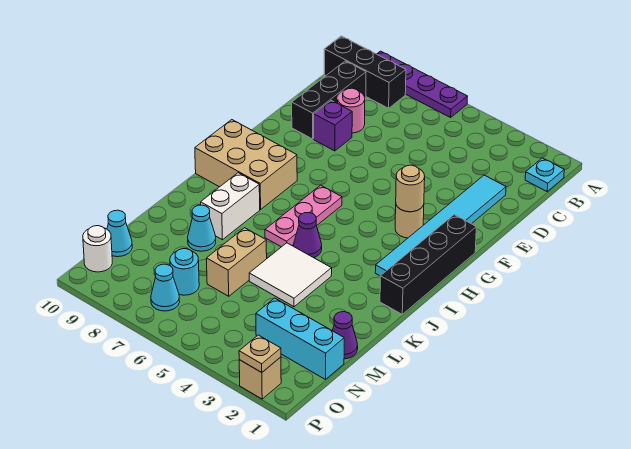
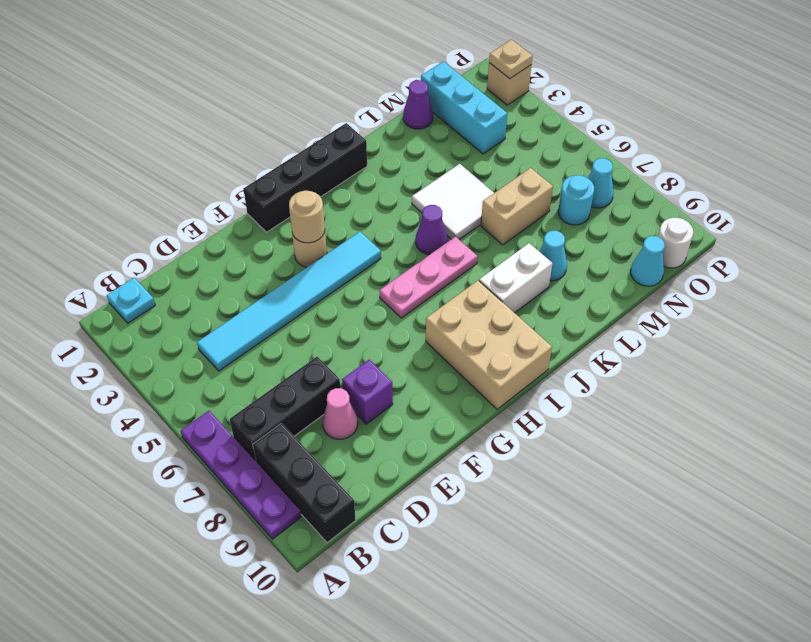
black brick C9:E9 level 1 -> black brick B7:D7 level 1
cyan tile D2:I2 level 1 -> cyan tile C4:H4 level 1
pink round brick D8 level 1 -> pink cone D8 level 1

